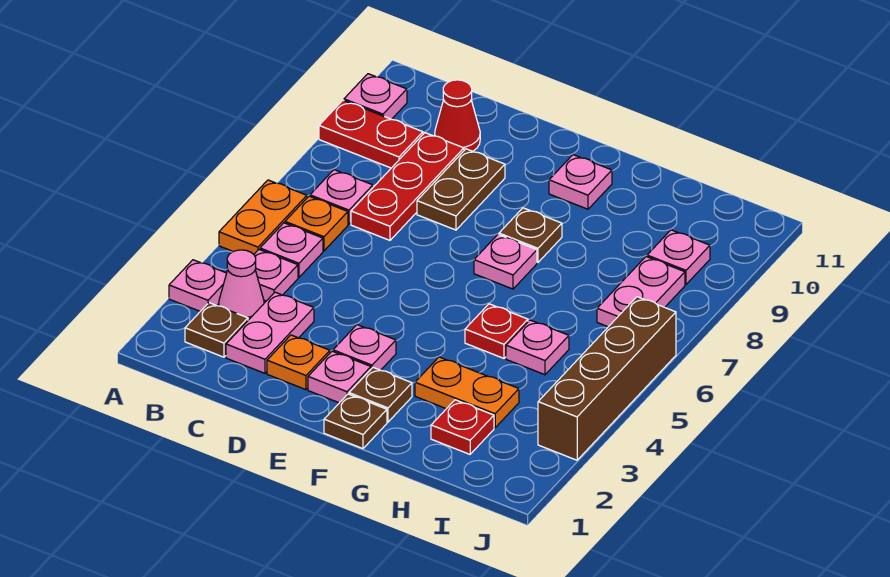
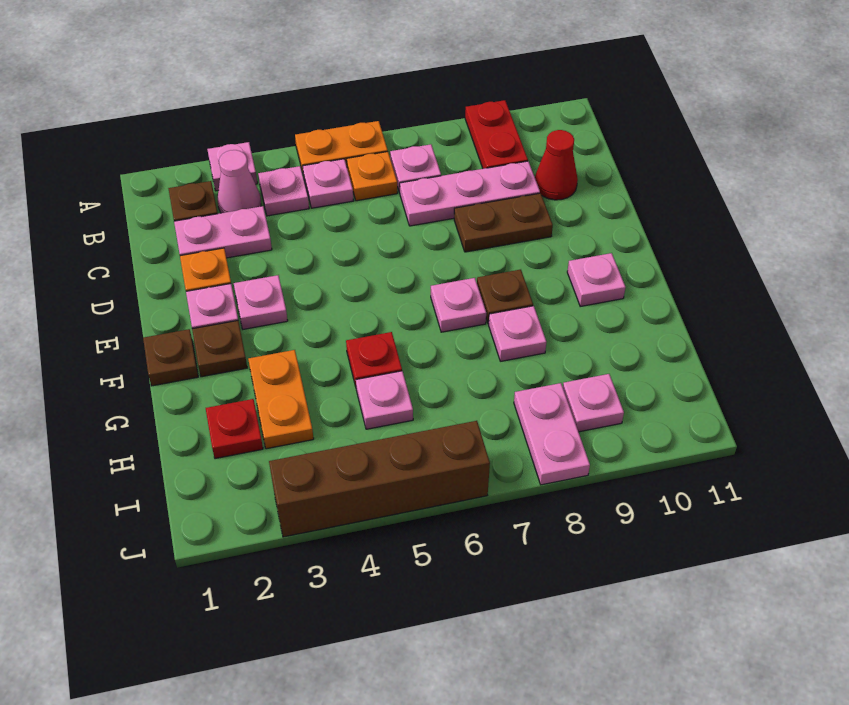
pink plate A10 level 1 -> pink plate G8 level 1
red plate C7:C9 level 1 -> pink plate C7:C9 level 1
pink plate I7:I8 level 1 -> pink plate I8:J8 level 1

